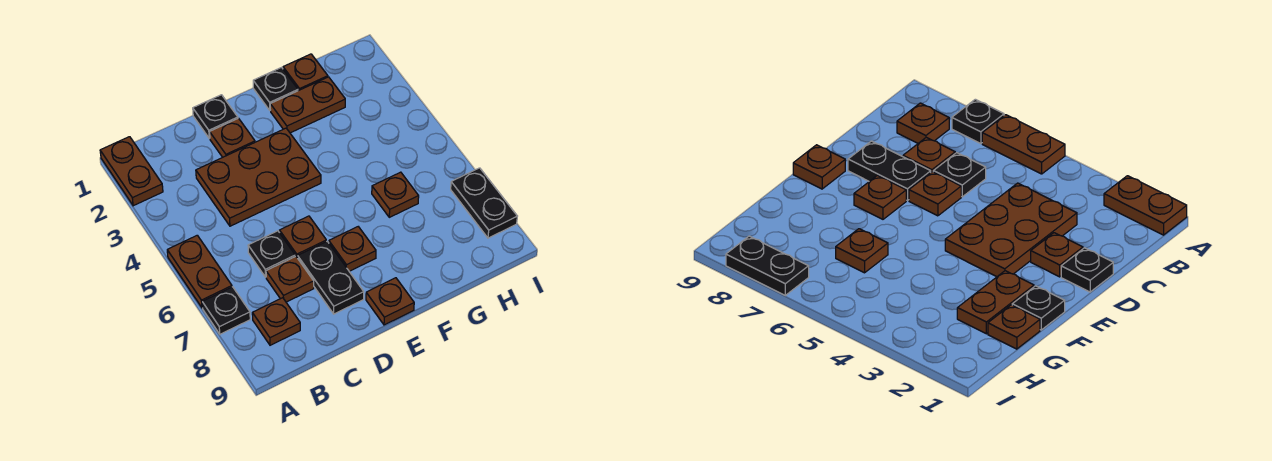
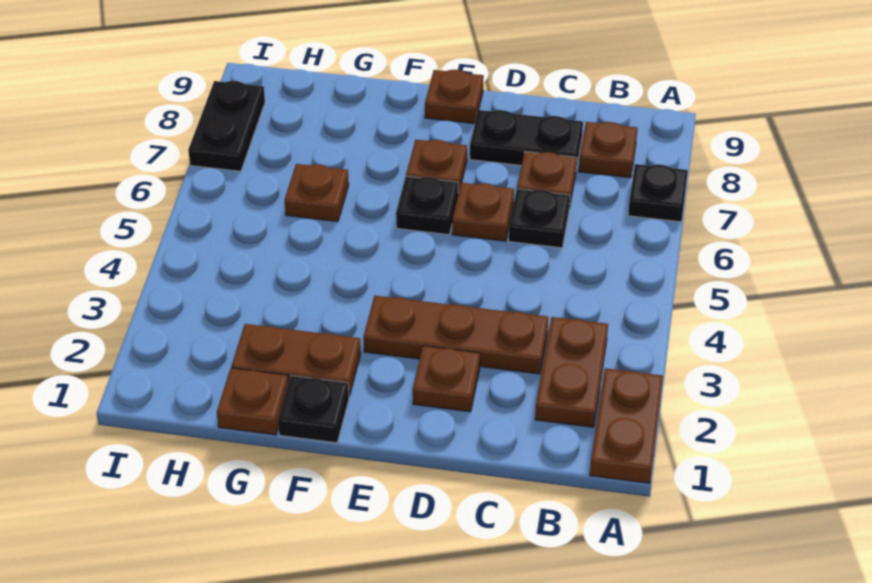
brown plate A5:A6 level 1 -> brown plate B2:B3 level 1
brown plate C3:E4 level 1 -> brown plate C3:E3 level 1
black plate D1 level 1 -> black plate E6 level 1
black plate D7:D8 level 1 -> black plate C8:D8 level 1

